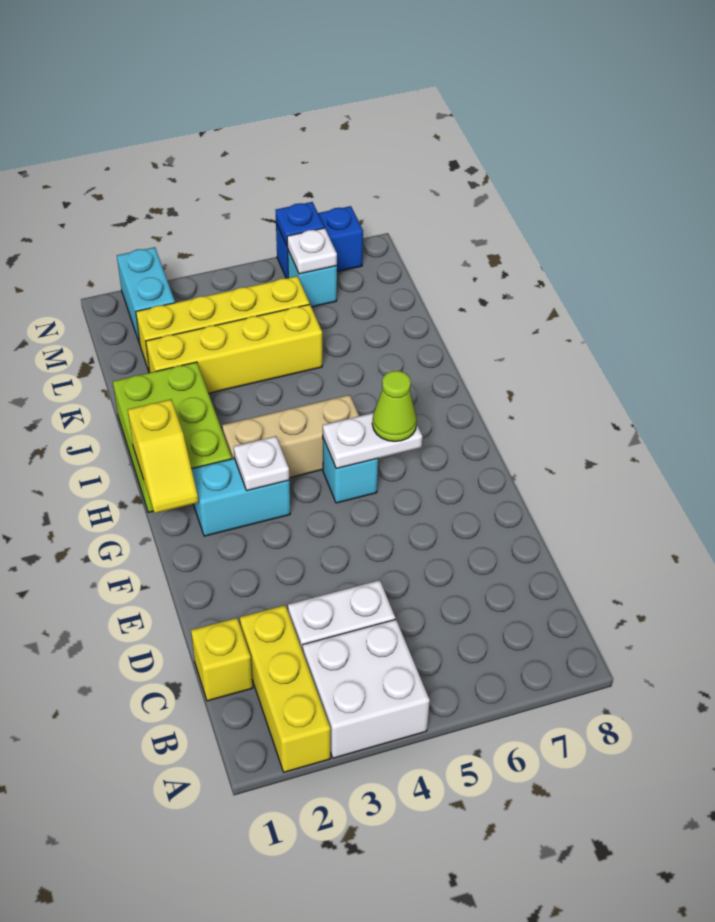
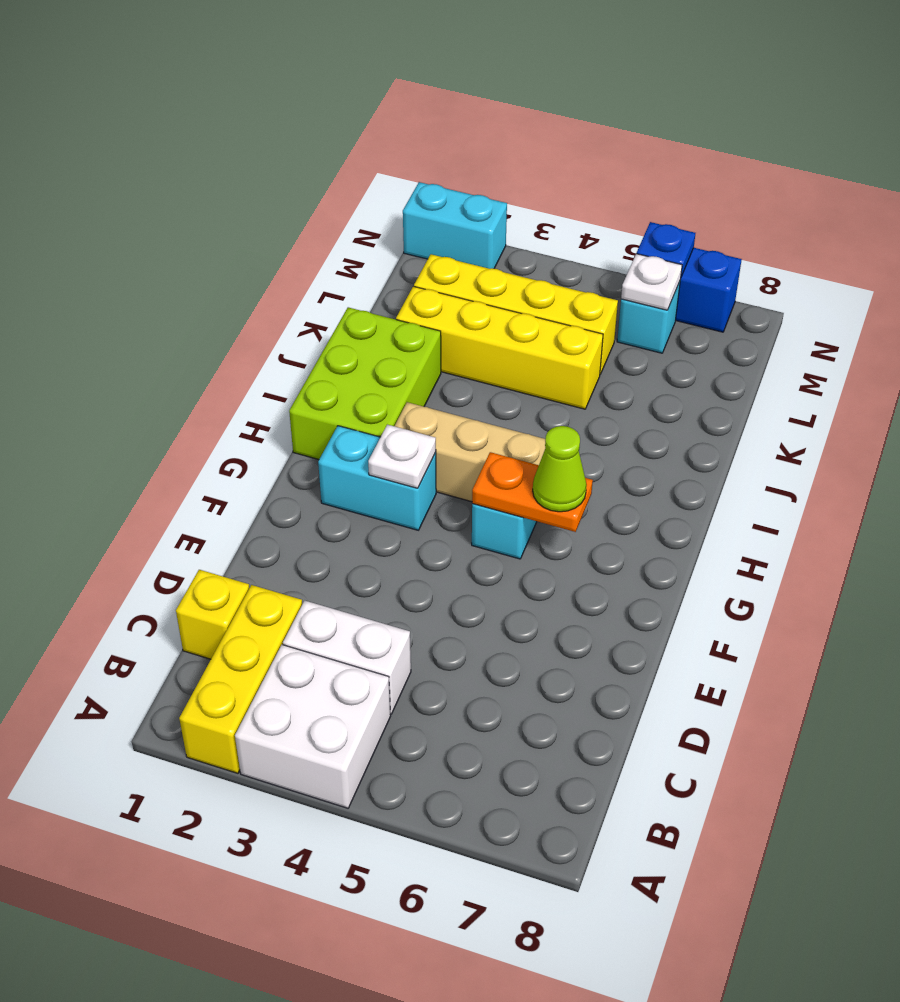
yellow slope G1:H1 level 2 top H -> none
white plate G5:G6 level 2 -> orange plate G5:G6 level 2
cyan brick M2:N2 level 1 -> cyan brick N1:N2 level 1

